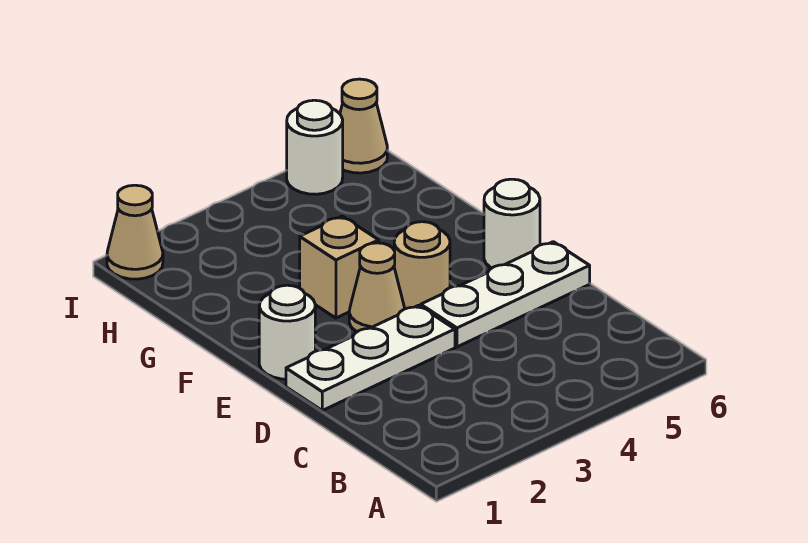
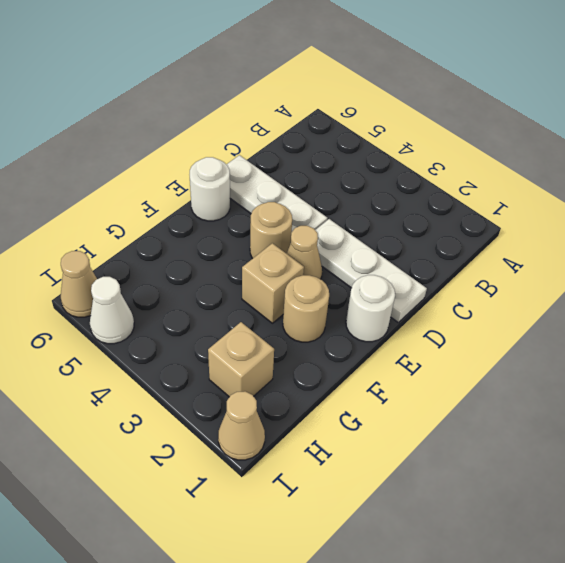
none -> tan round brick F2 level 1
none -> tan brick H2 level 1
white round brick I5 level 1 -> white cone I5 level 1

